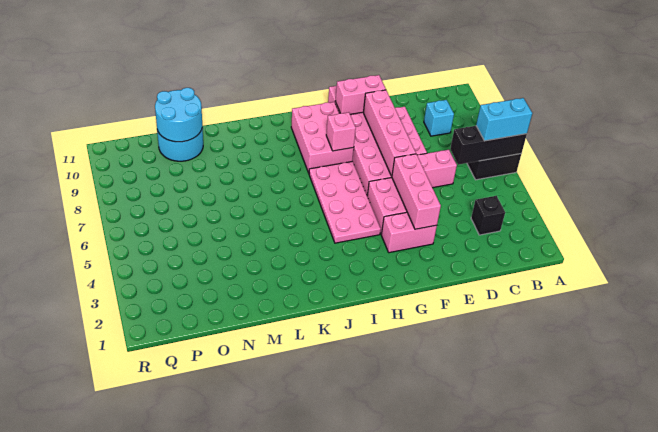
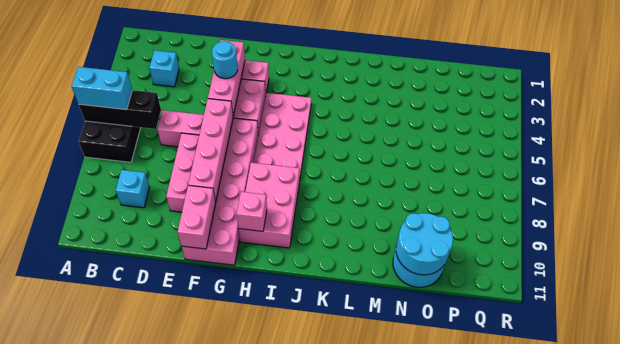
black brick C3 level 1 -> cyan brick C3 level 1
none -> cyan round brick F4 level 3
pink brick F10:G10 level 2 -> pink brick F10:F11 level 2
pink brick H8 level 2 -> pink brick H10 level 2

